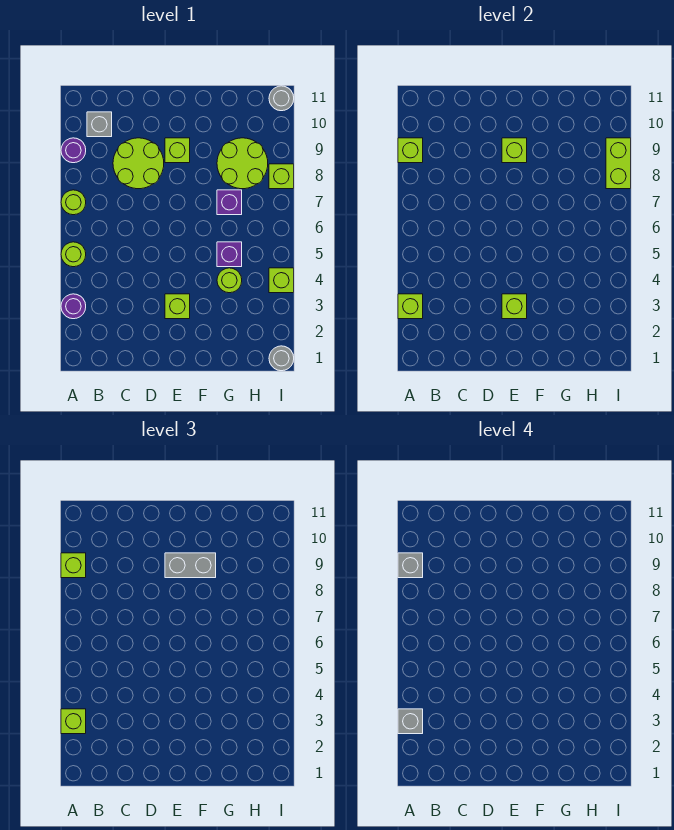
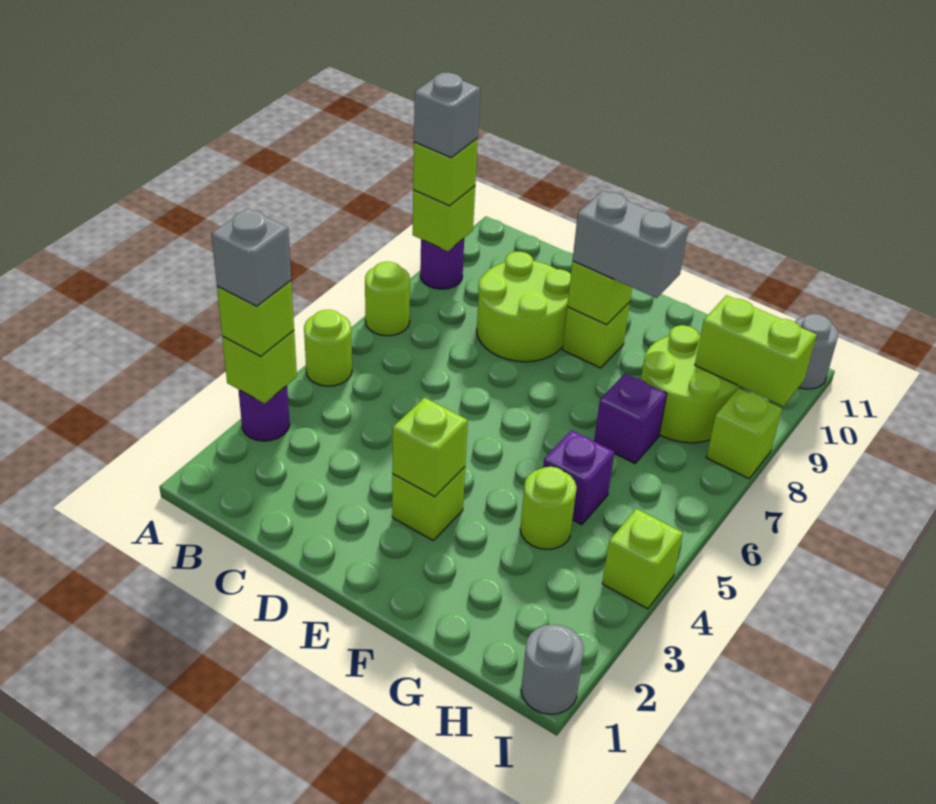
grey brick B10 level 1 -> none
lime brick I8:I9 level 2 -> lime brick H9:I9 level 2

